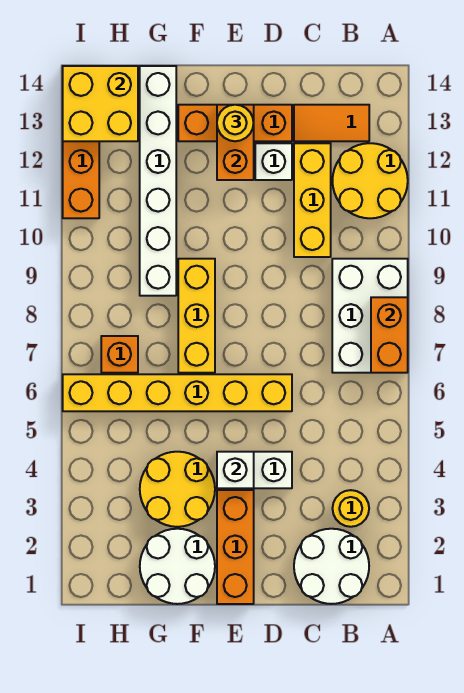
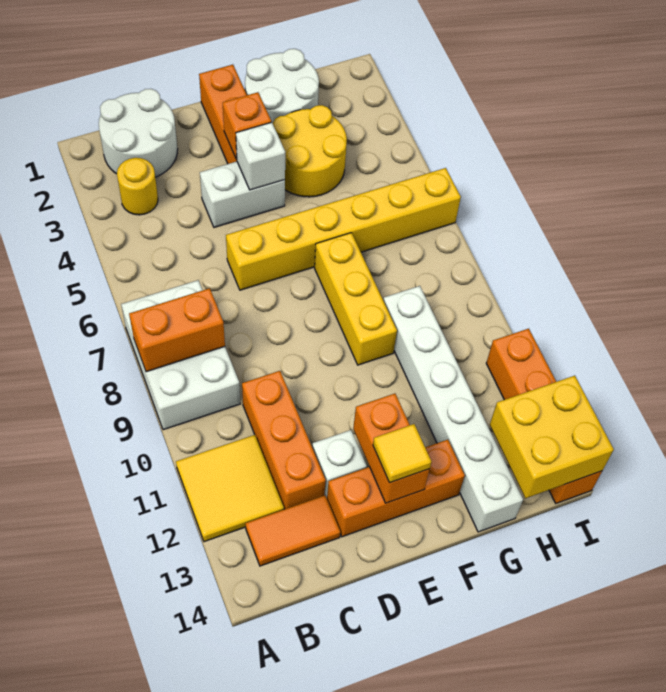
orange brick A7:A8 level 2 -> orange brick A8:B8 level 2
yellow round brick A11:B12 level 1 -> yellow tile A11:B12 level 1
yellow brick C10:C12 level 1 -> orange brick C10:C12 level 1
yellow round brick E13 level 3 -> yellow tile E13 level 3
orange brick H7 level 1 -> orange brick E3 level 2

